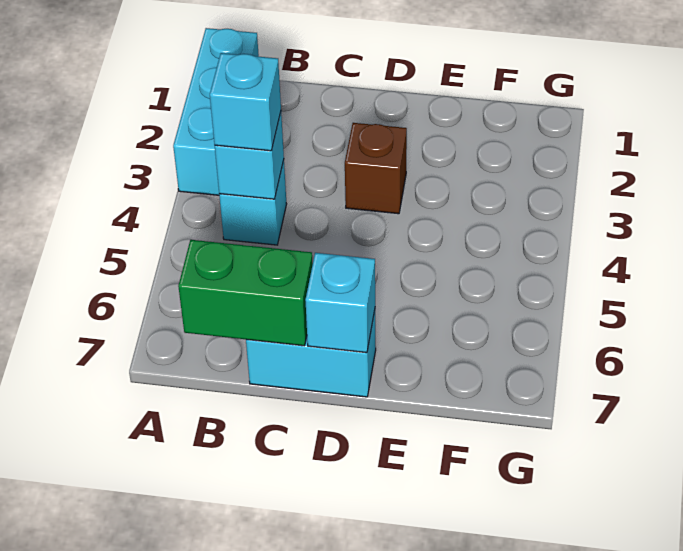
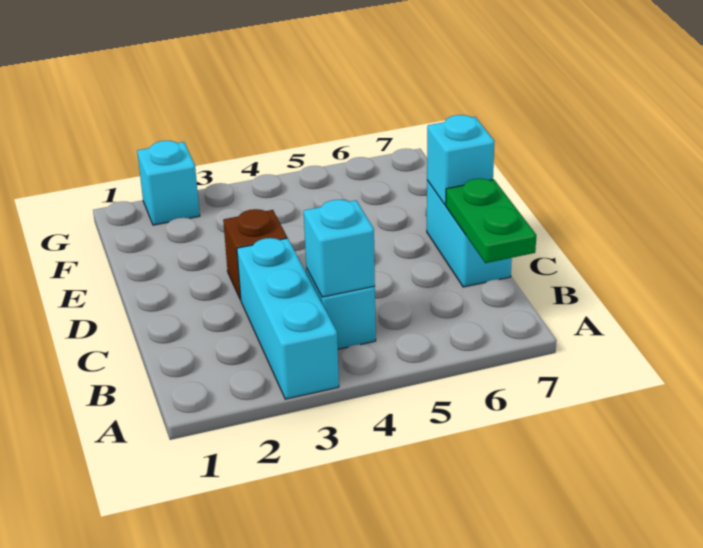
cyan brick A1:A3 level 1 -> cyan brick A3:C3 level 1
cyan brick B4 level 3 -> cyan brick G2 level 1
green brick B7:C7 level 2 -> green plate B7:C7 level 2

